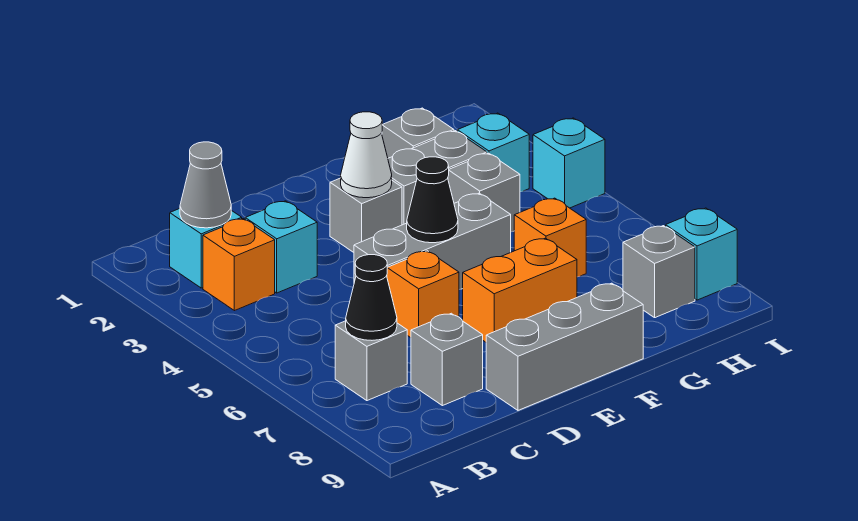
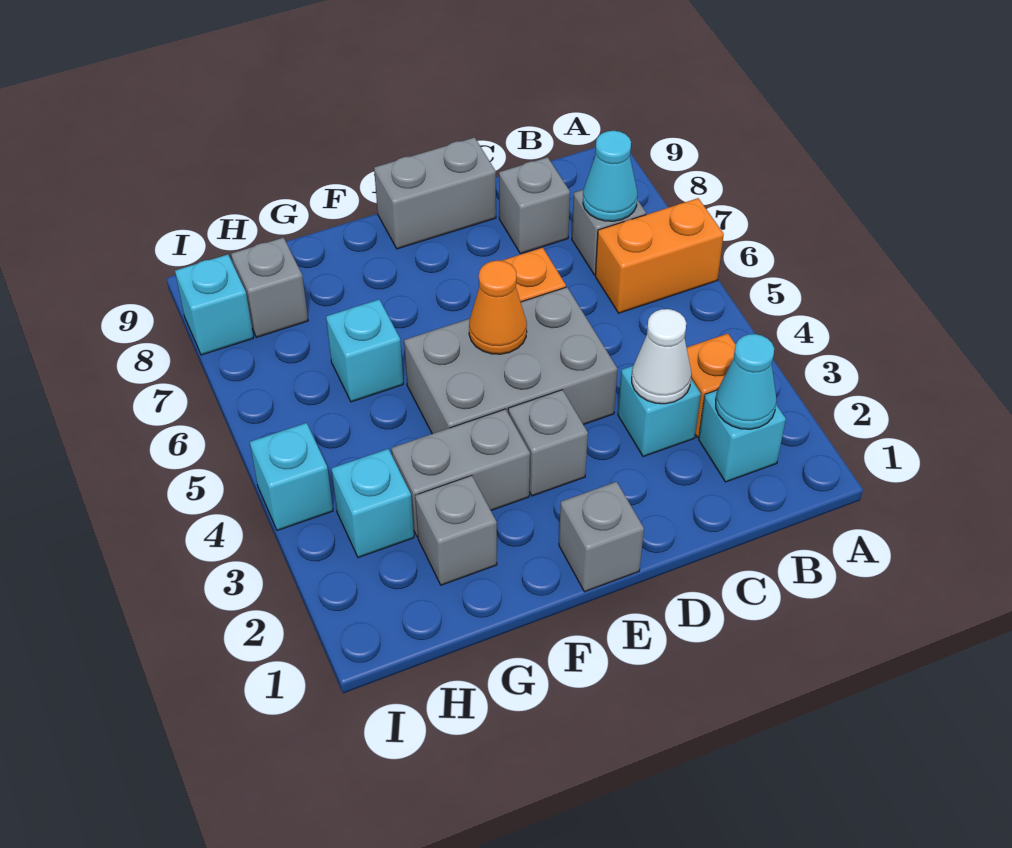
grey cone B2 level 2 -> cyan cone B2 level 2
black cone B7 level 2 -> cyan cone B7 level 2
grey brick D5:F5 level 1 -> grey brick D4:F5 level 1
grey brick D9:F9 level 1 -> grey brick D9:E9 level 1
white cone E3 level 2 -> white cone C3 level 2
black cone E5 level 2 -> orange cone E5 level 2
orange brick E7:F7 level 1 -> orange brick A6:B6 level 1
grey brick G4 level 1 -> grey brick E1 level 1
orange brick G6 level 1 -> cyan brick G6 level 1

